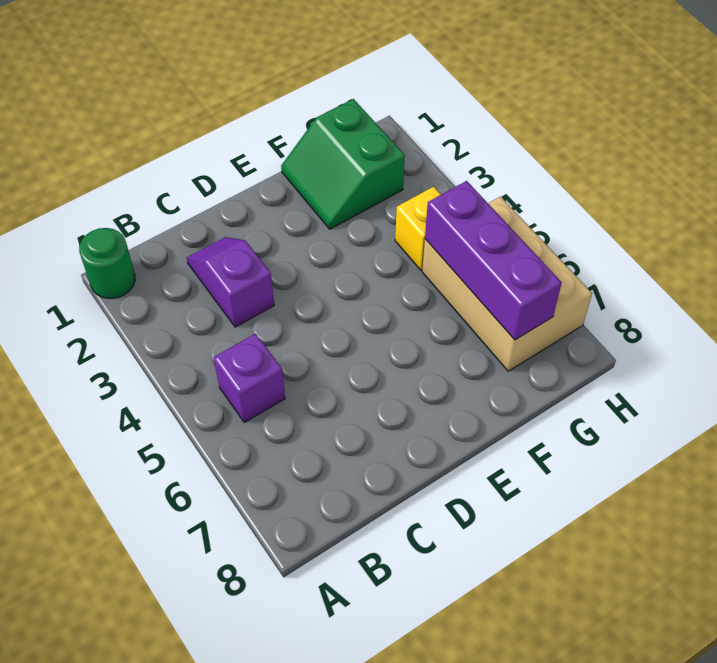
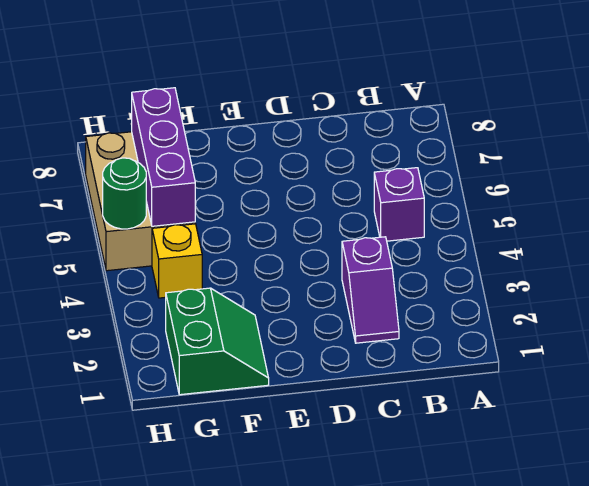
green round brick A1 level 1 -> green round brick H5 level 2

